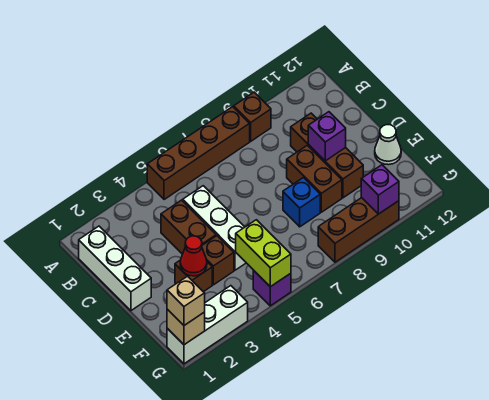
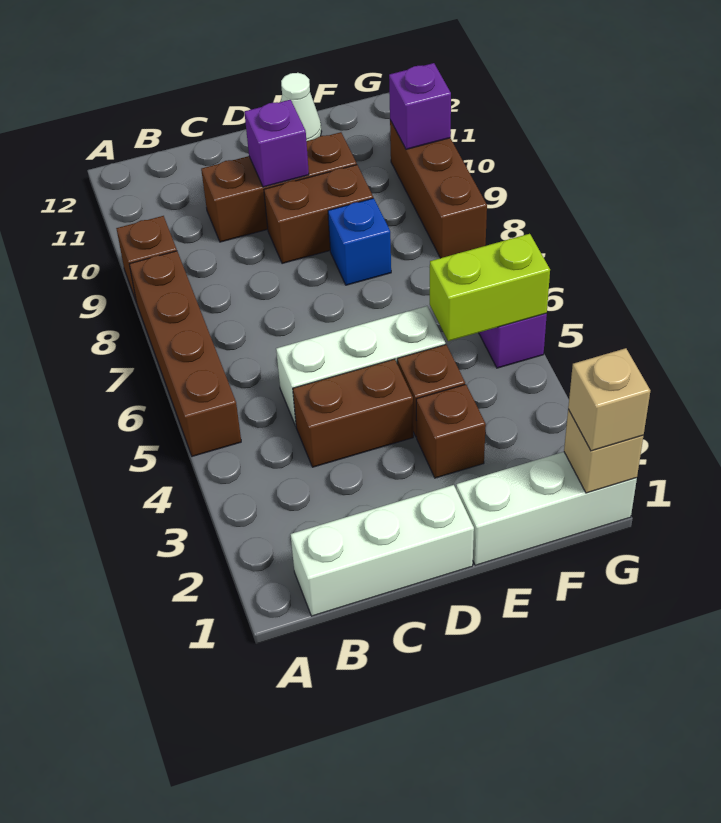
red cone E3 level 2 -> none
white brick G1:G3 level 1 -> white brick E1:G1 level 1

